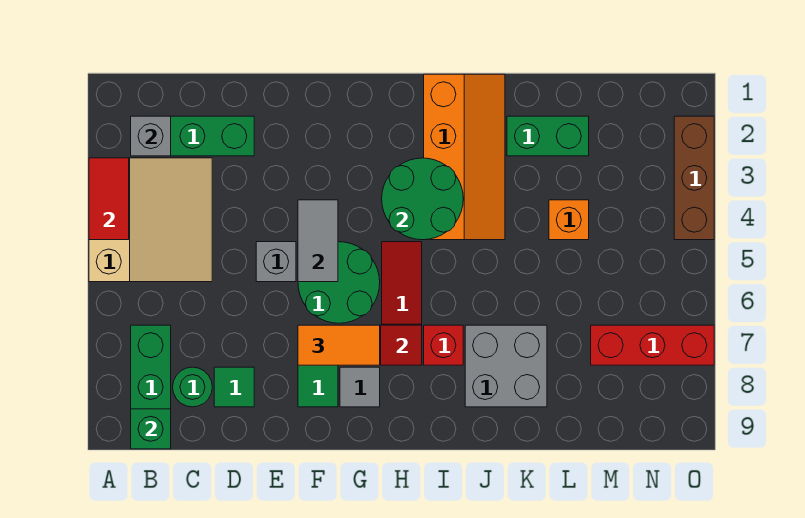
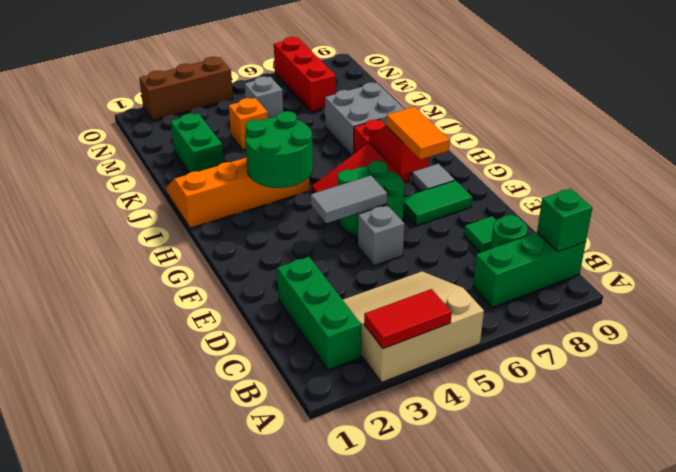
grey brick B2 level 2 -> grey brick M5 level 1

